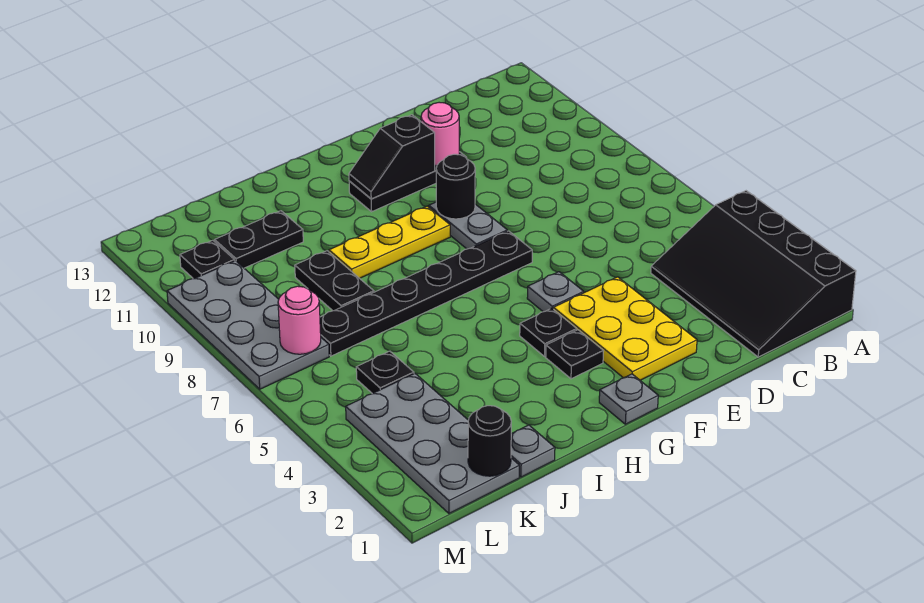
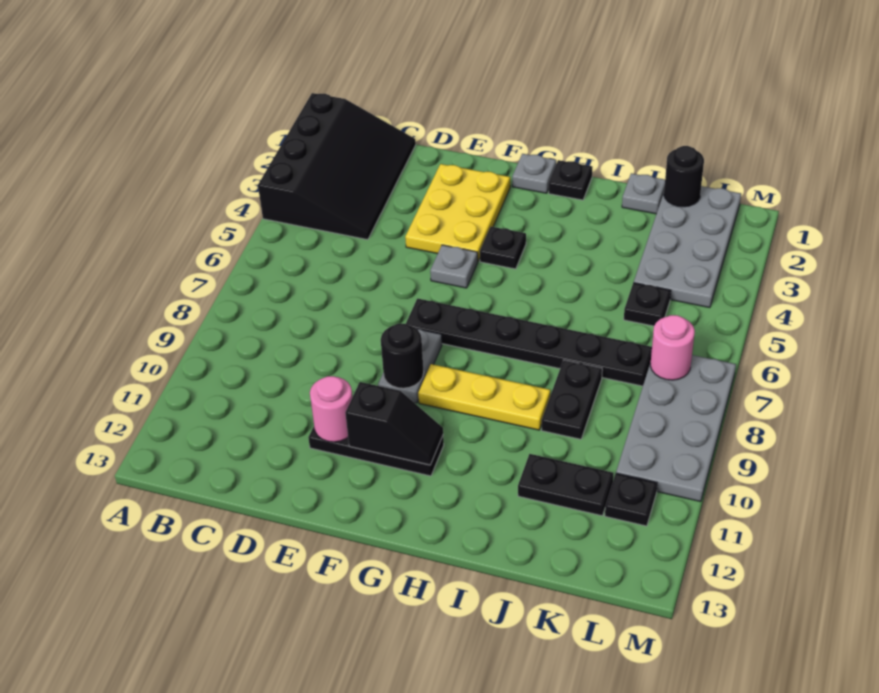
black plate G3 level 1 -> black plate H1 level 1

